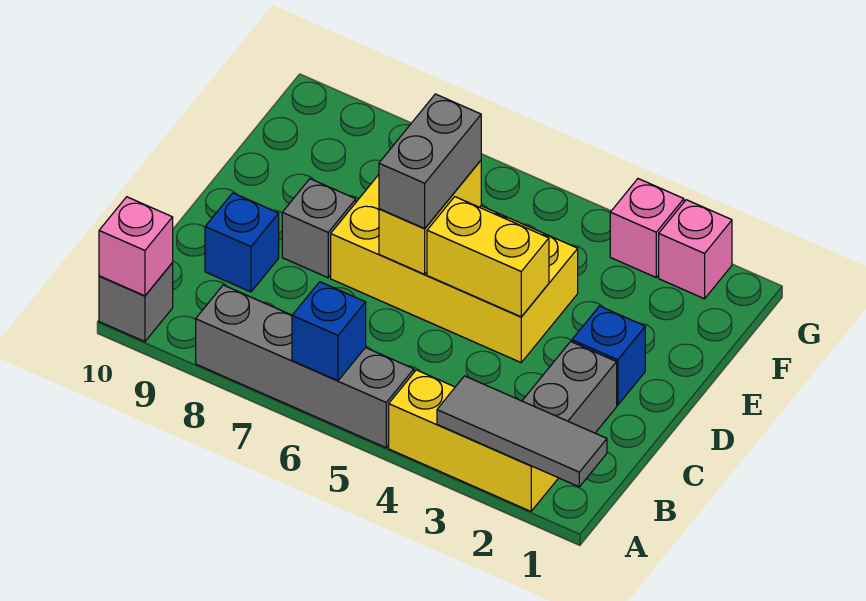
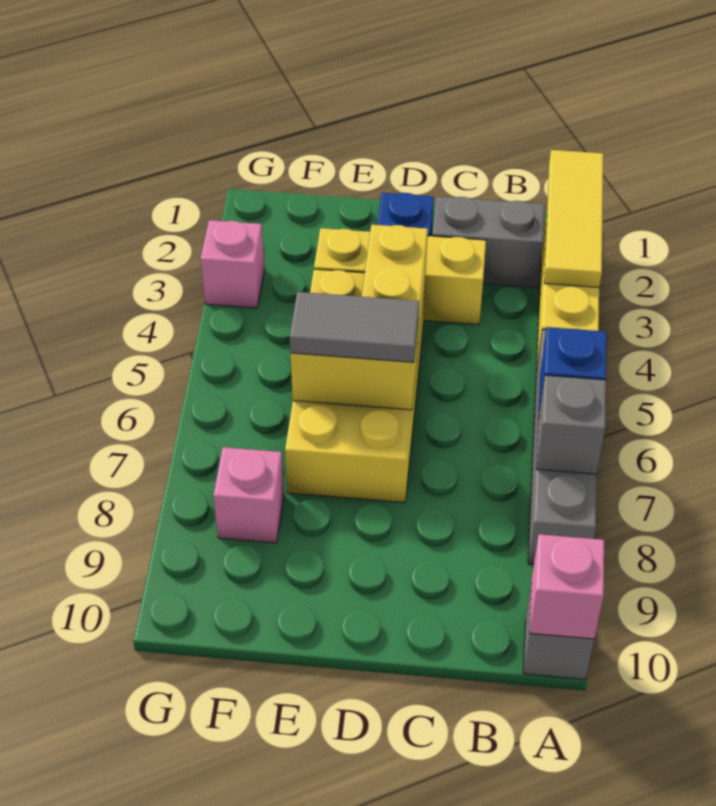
grey tile A1:A3 level 2 -> yellow tile A1:A3 level 2
none -> yellow brick C3:E3 level 1
blue brick C9 level 1 -> none
grey brick D6:E6 level 3 -> grey tile D6:E6 level 3
grey brick D8 level 1 -> grey brick A7 level 2
pink brick G2 level 1 -> pink brick F8 level 1

